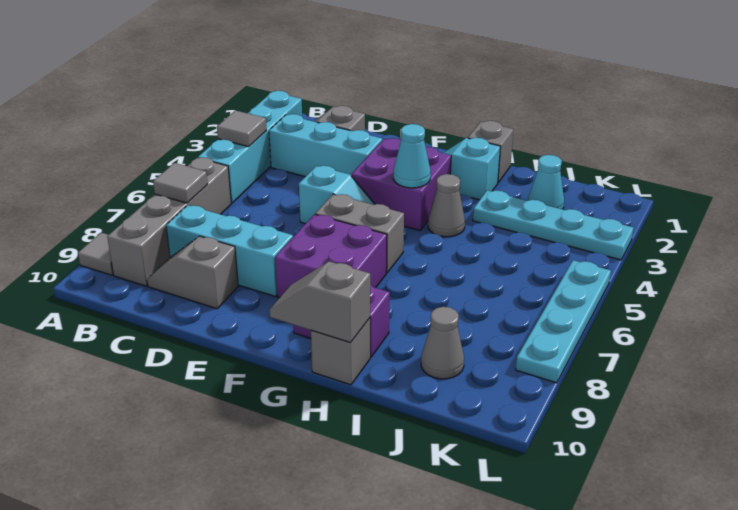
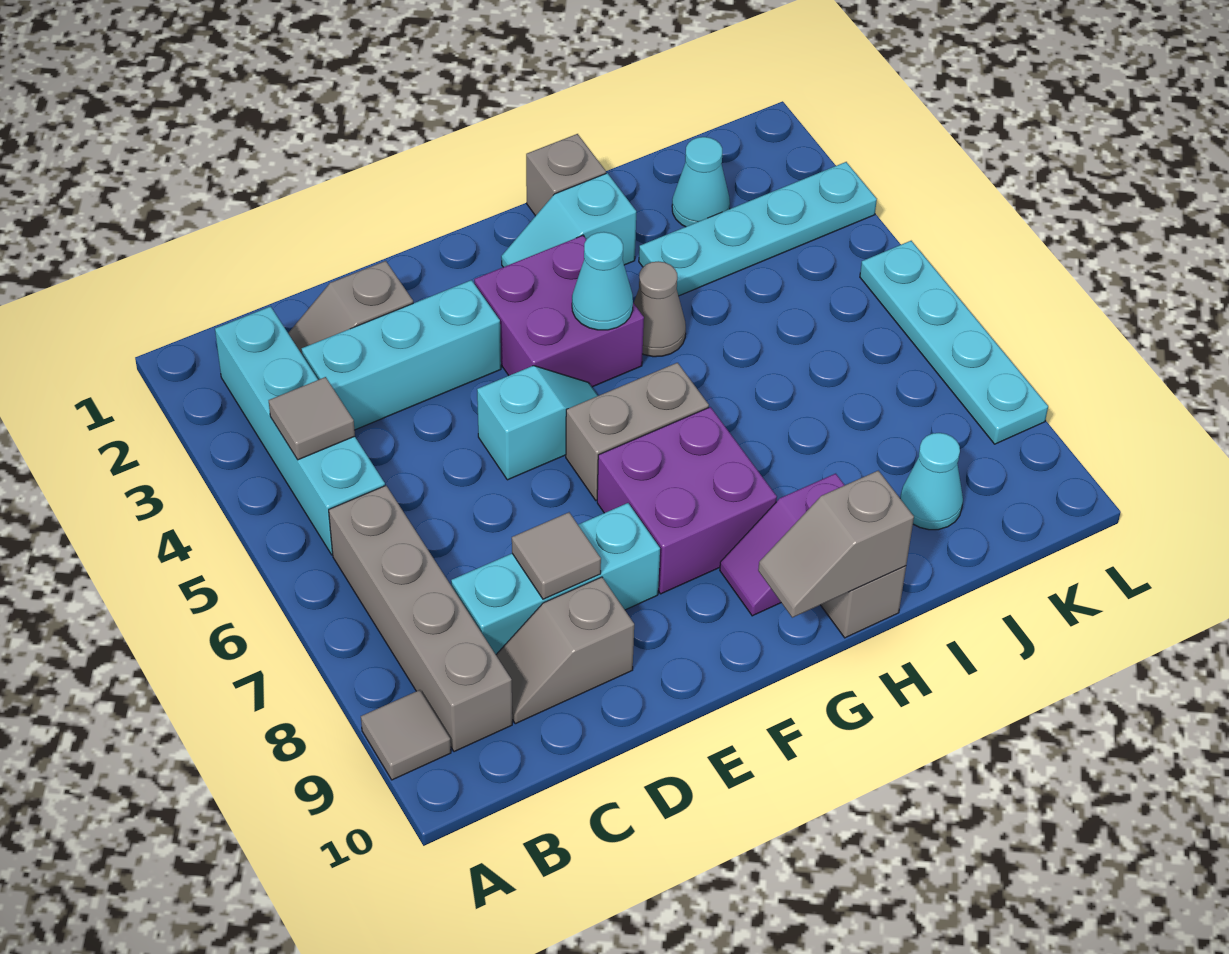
grey tile B7 level 2 -> grey tile D8 level 2
grey cone J9 level 1 -> cyan cone J9 level 1

